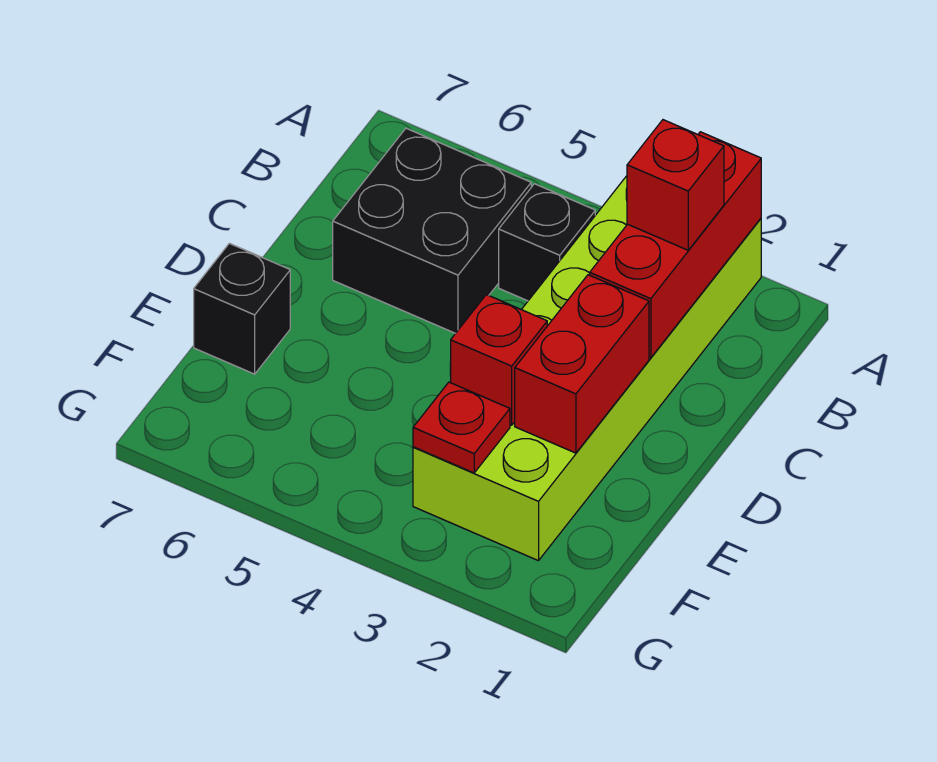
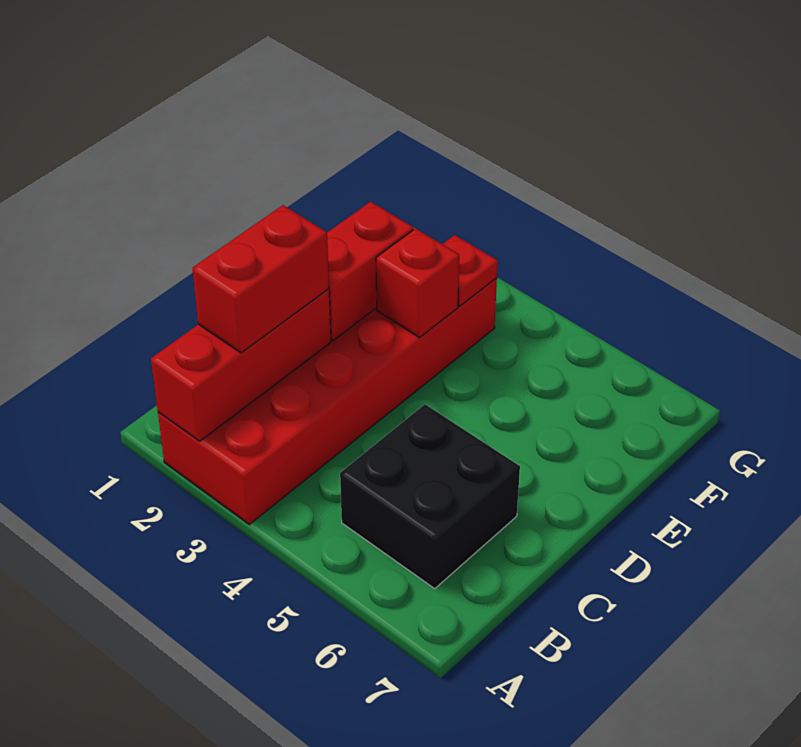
lime brick A2:F3 level 1 -> red brick A2:F3 level 1
red brick B2 level 3 -> red brick B2:C2 level 3
black brick B4 level 1 -> none
black brick E7 level 1 -> none

